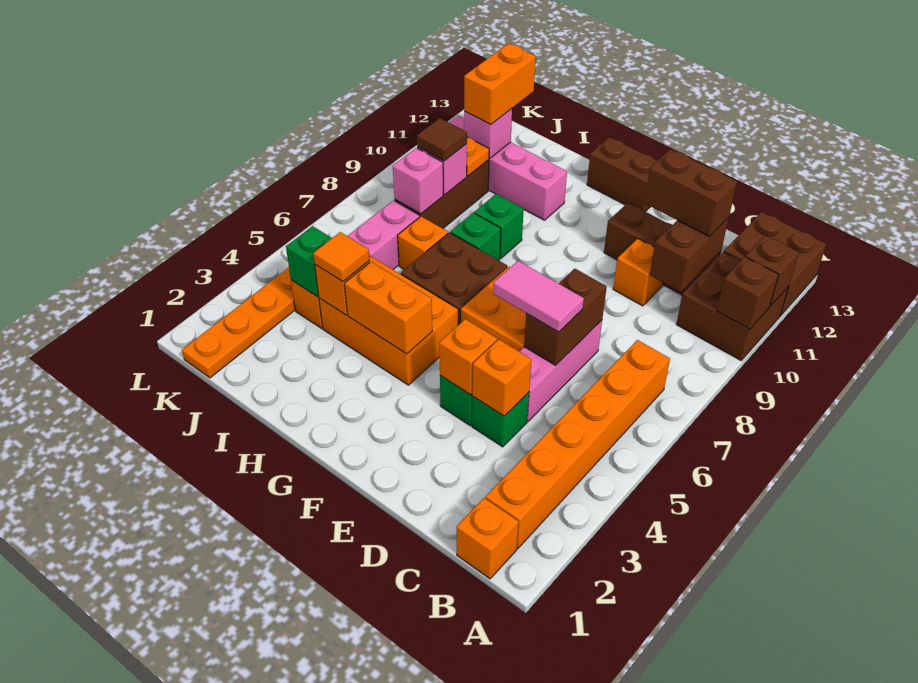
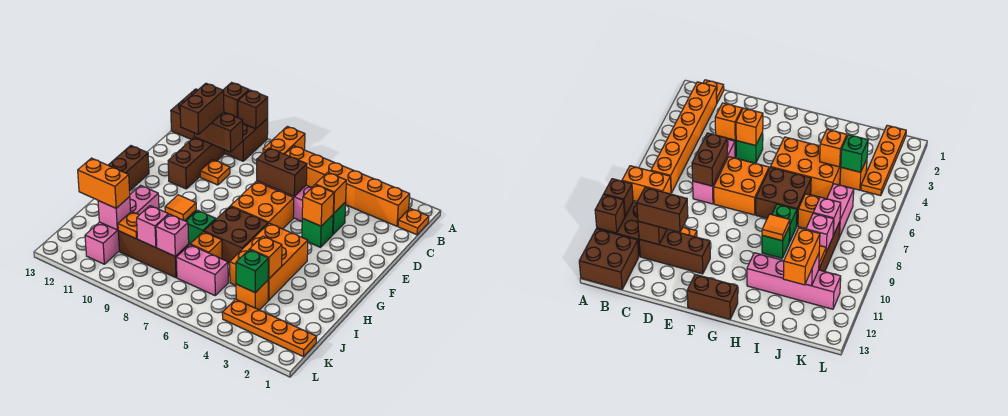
orange brick B1 level 1 -> orange plate B1 level 1
pink tile D6:E6 level 3 -> none
orange brick D10 level 1 -> orange plate D10 level 1
orange brick G4:H4 level 2 -> orange brick A8:B8 level 1
orange tile I4 level 3 -> orange tile H9 level 2
brown tile J9 level 3 -> none

